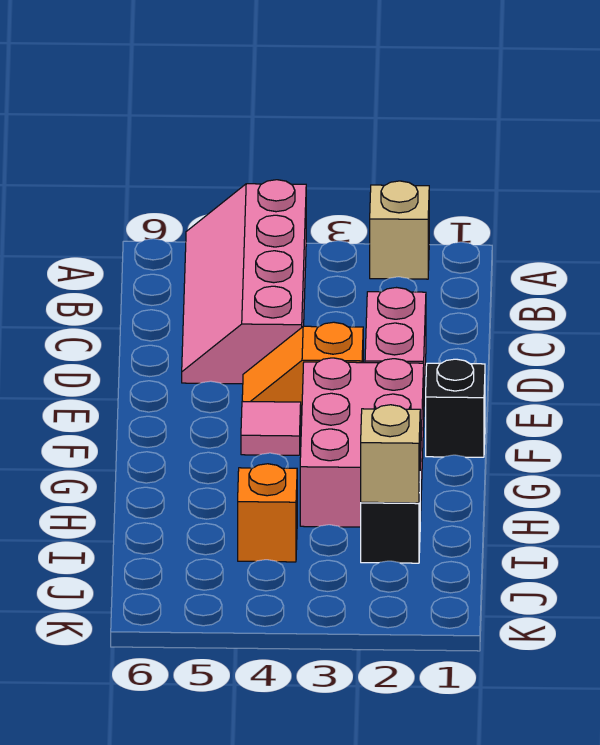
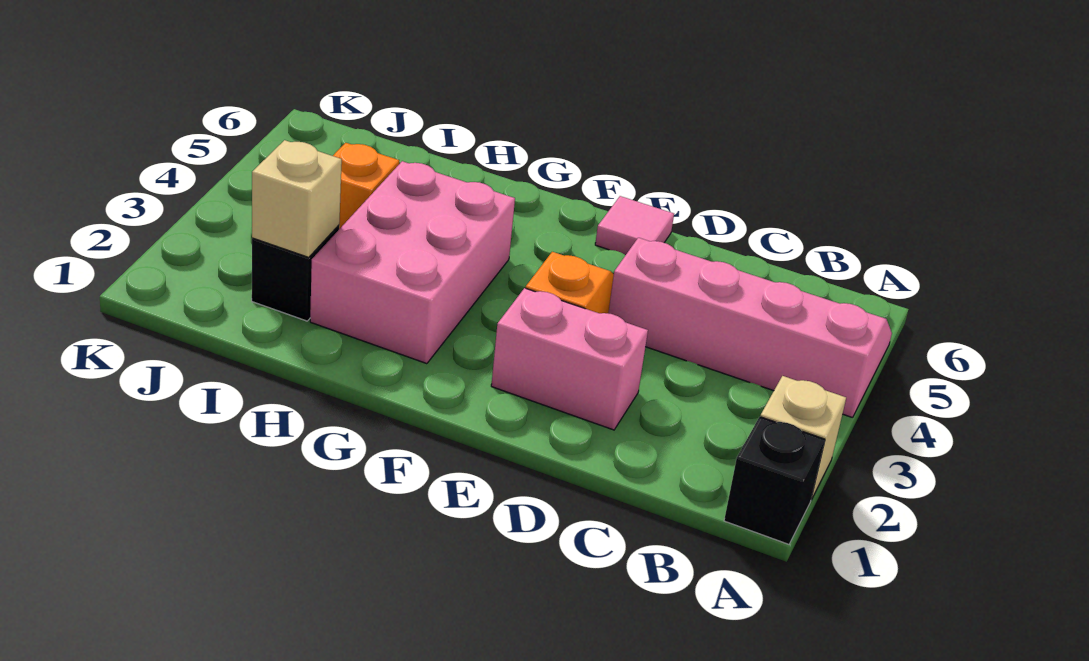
black brick F1 level 1 -> black brick A1 level 1
pink brick F2:H3 level 1 -> pink brick G2:H4 level 1
pink tile F4 level 1 -> pink tile E6 level 1

